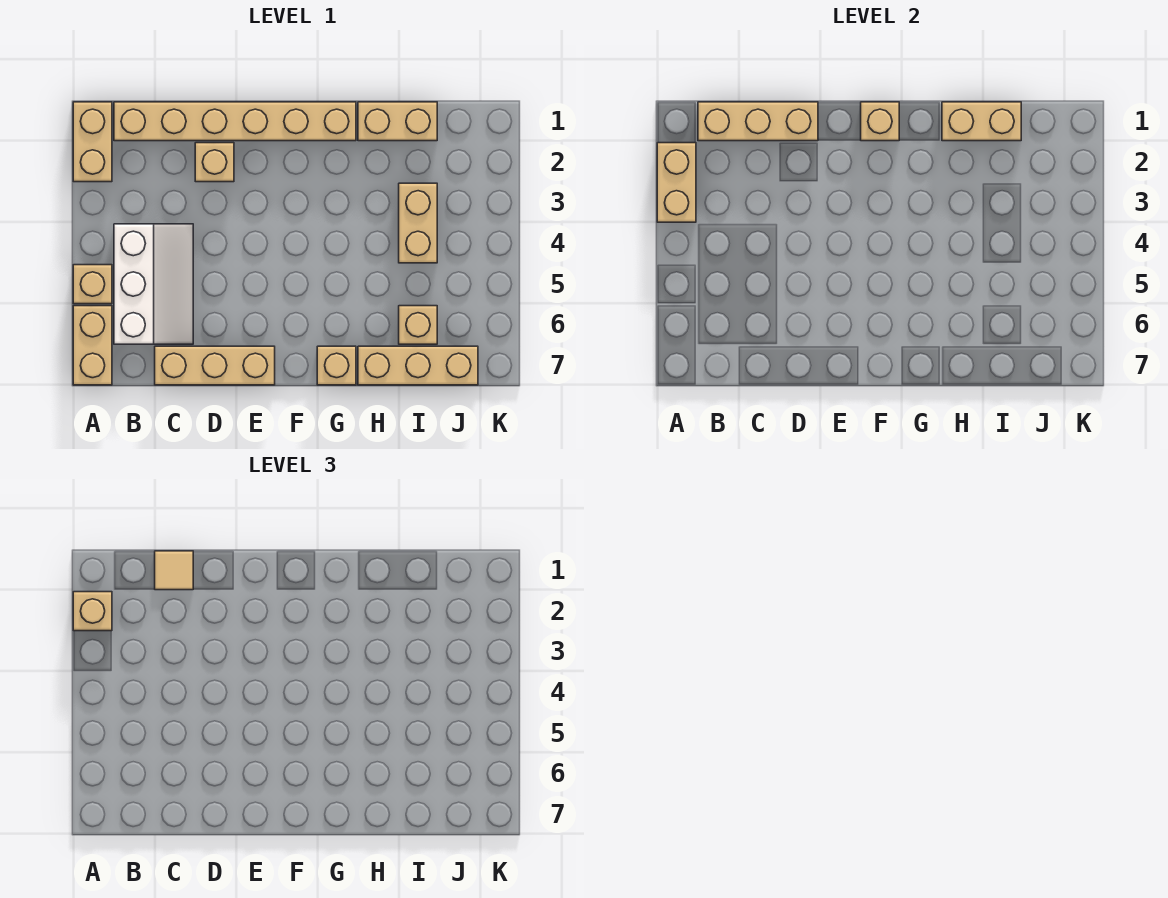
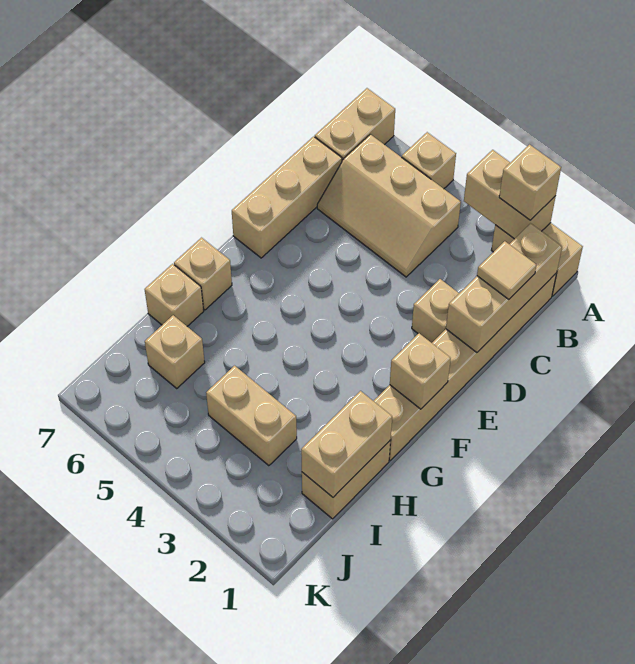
tan brick A6:A7 level 1 -> tan brick A7:B7 level 1
white slope B4:C6 level 1 top B -> tan slope B4:C6 level 1 top B
tan brick H7:J7 level 1 -> tan brick H7 level 1

